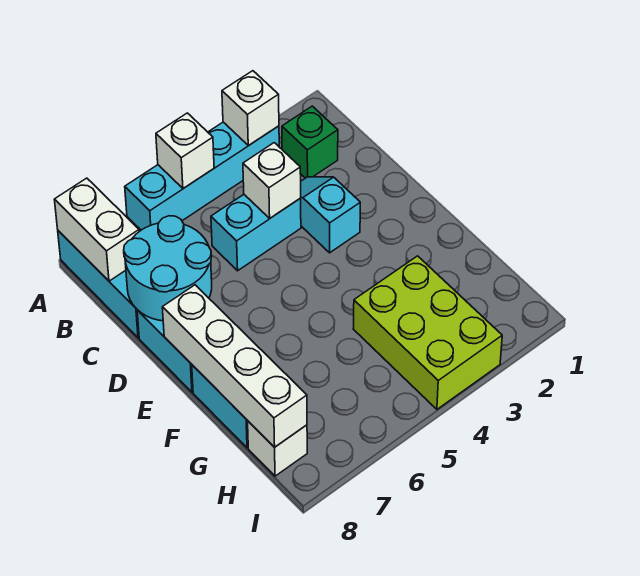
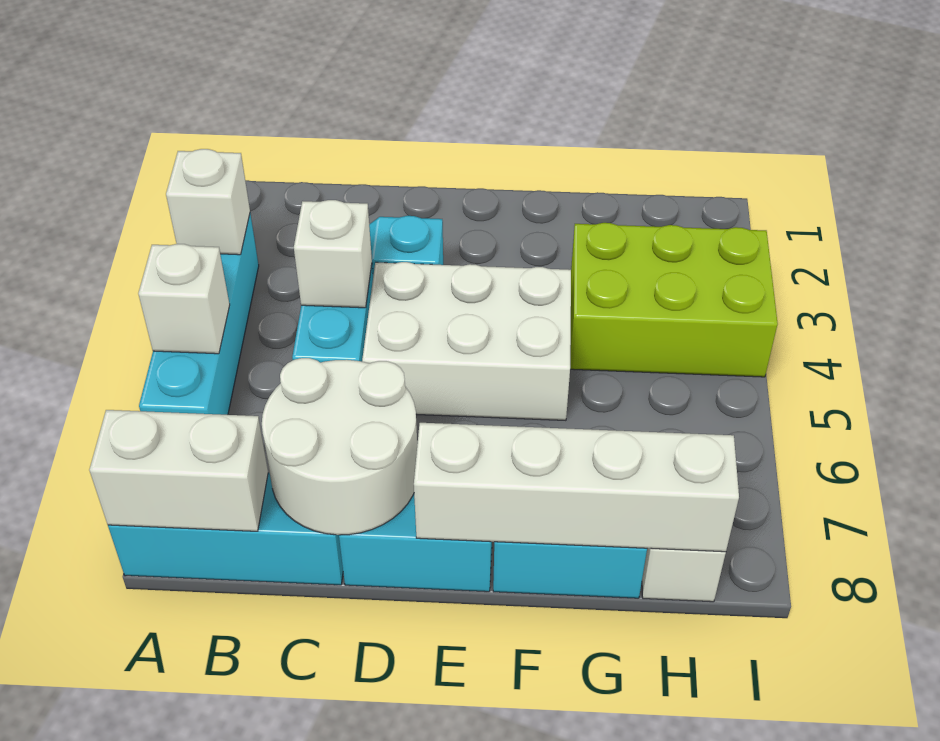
green brick B2 level 1 -> none
cyan round brick C7:D8 level 2 -> white round brick C7:D8 level 2
none -> white brick D4:F5 level 1

